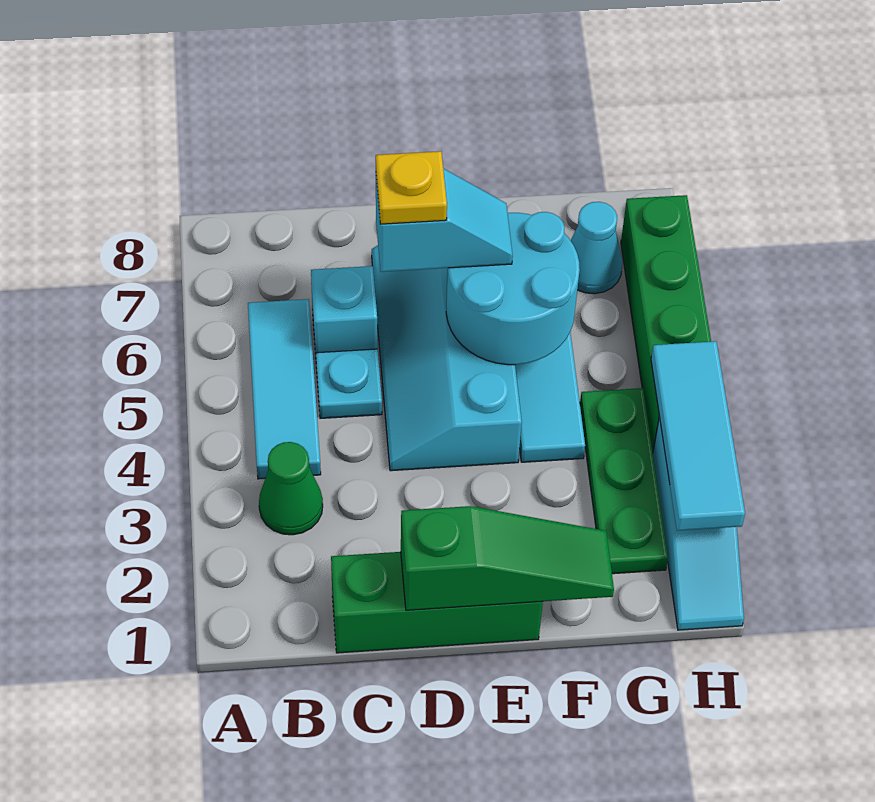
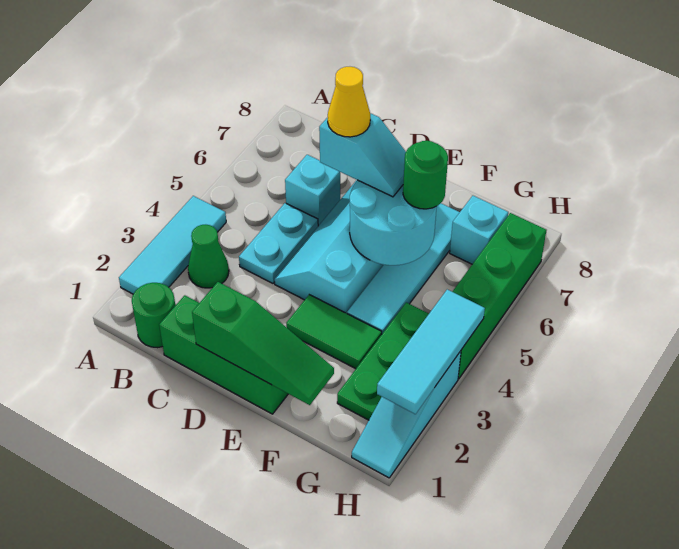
none -> green round brick B1 level 1
cyan tile B4:B6 level 1 -> cyan tile A2:A4 level 1
cyan plate C5 level 1 -> cyan plate C4:C5 level 1
yellow plate D6 level 4 -> yellow cone D6 level 4
none -> green tile E3:F3 level 1
none -> green round brick F6 level 3
cyan cone G7 level 1 -> cyan brick G7 level 1

